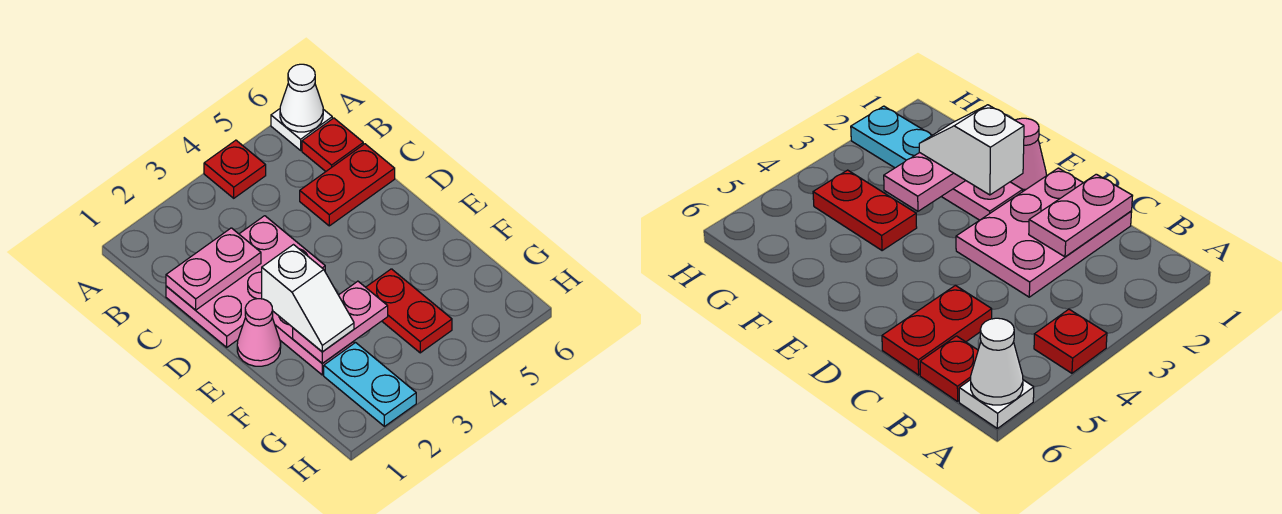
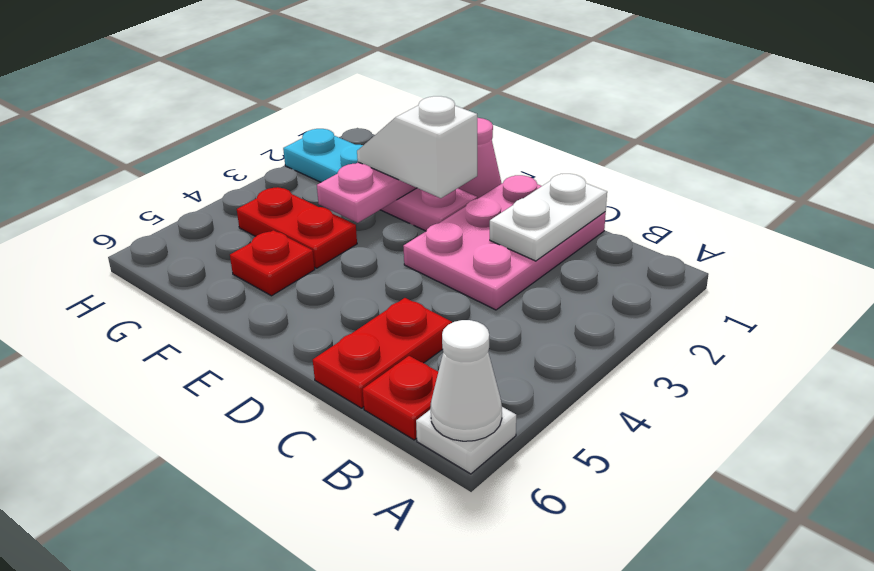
red plate A4 level 1 -> red plate F5 level 1
pink plate C1:C2 level 2 -> white plate C1:C2 level 2

